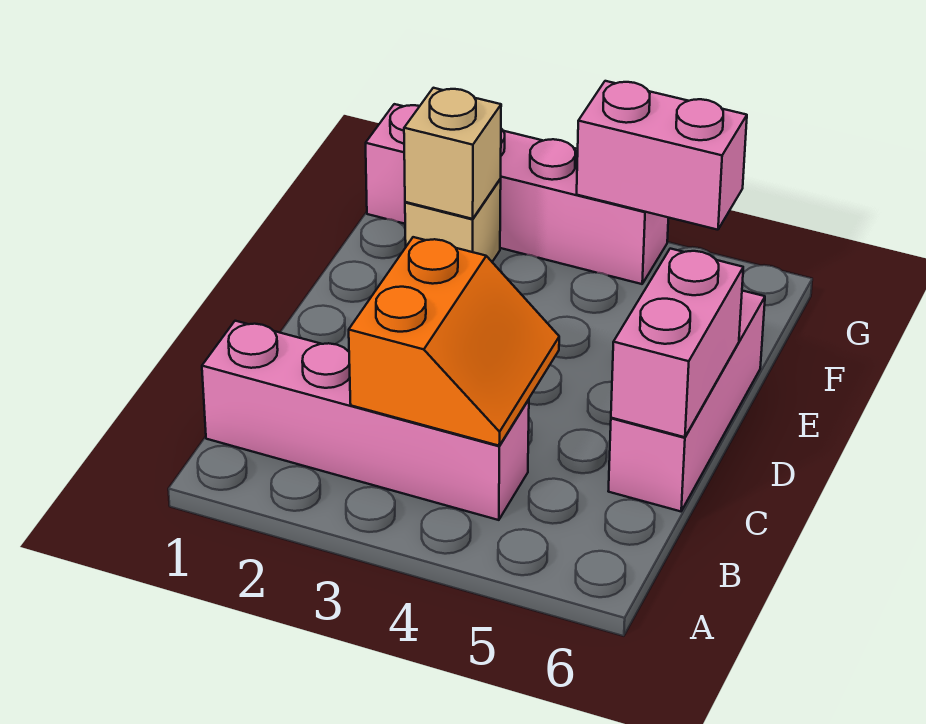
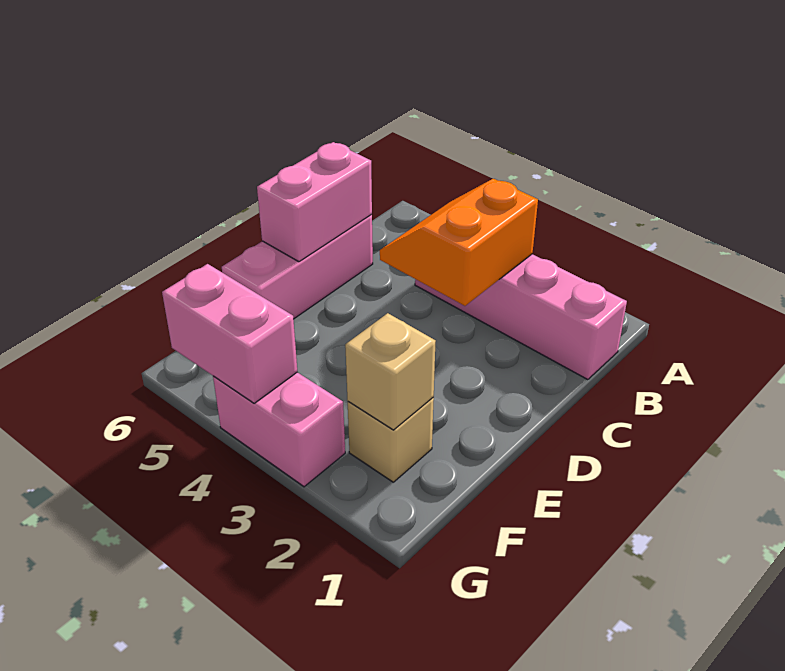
pink brick G1:G4 level 1 -> pink brick G3:G4 level 1

